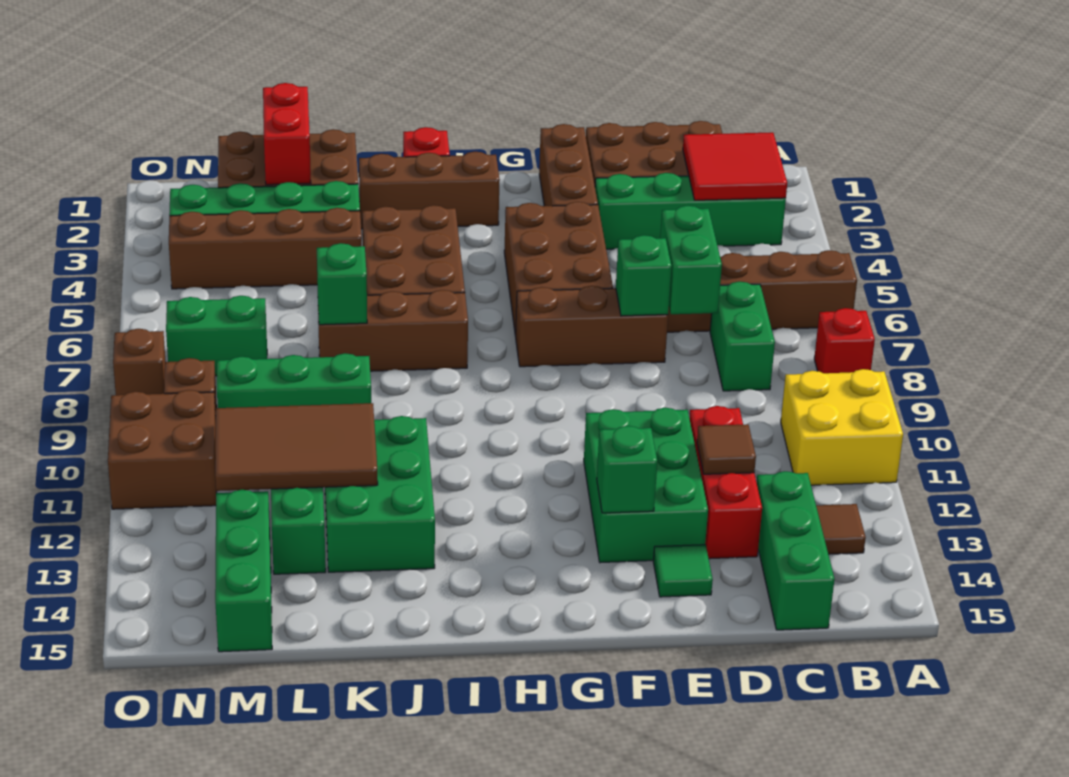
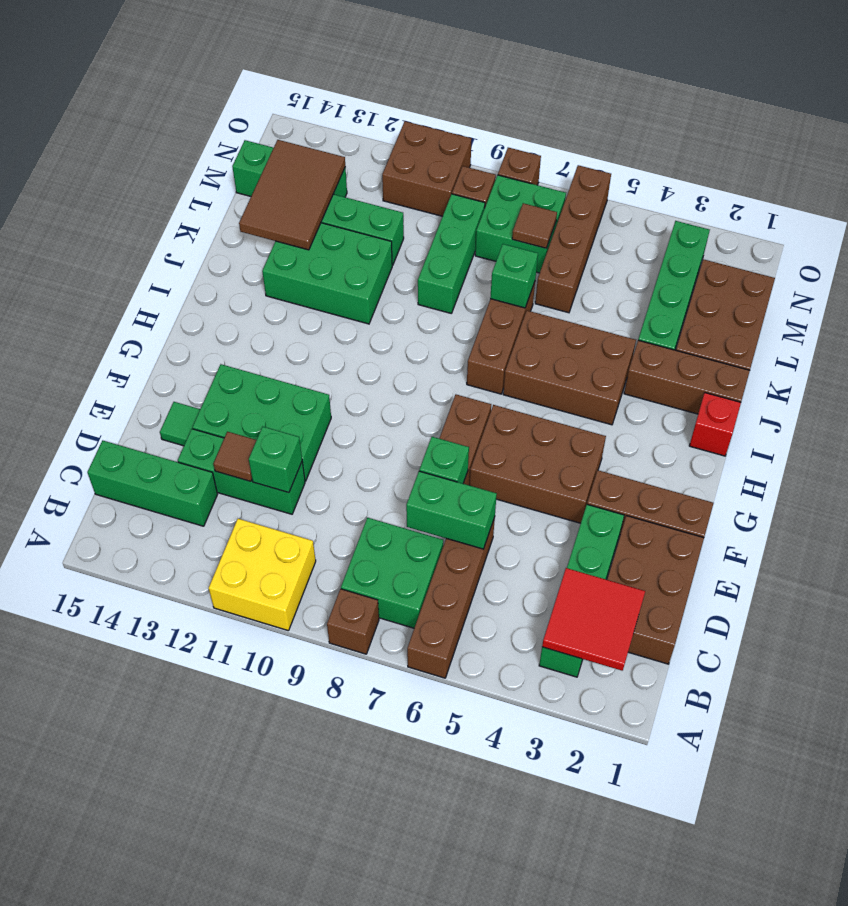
red brick A8 level 1 -> brown brick A8 level 1
brown tile B13 level 1 -> brown tile M7 level 2
green brick C7:C8 level 1 -> green brick B7:C8 level 1
red brick D11:D13 level 1 -> green brick D11:D13 level 1
green brick F13 level 2 -> green brick D11 level 2
brown brick H2:J2 level 1 -> brown brick J1:J3 level 1
brown brick K4:N4 level 1 -> brown brick L6:O6 level 1
brown tile K11:M12 level 2 -> brown tile K13:M14 level 2
red brick L1:L2 level 2 -> none
green brick M7:N7 level 1 -> green brick M7:N8 level 1

